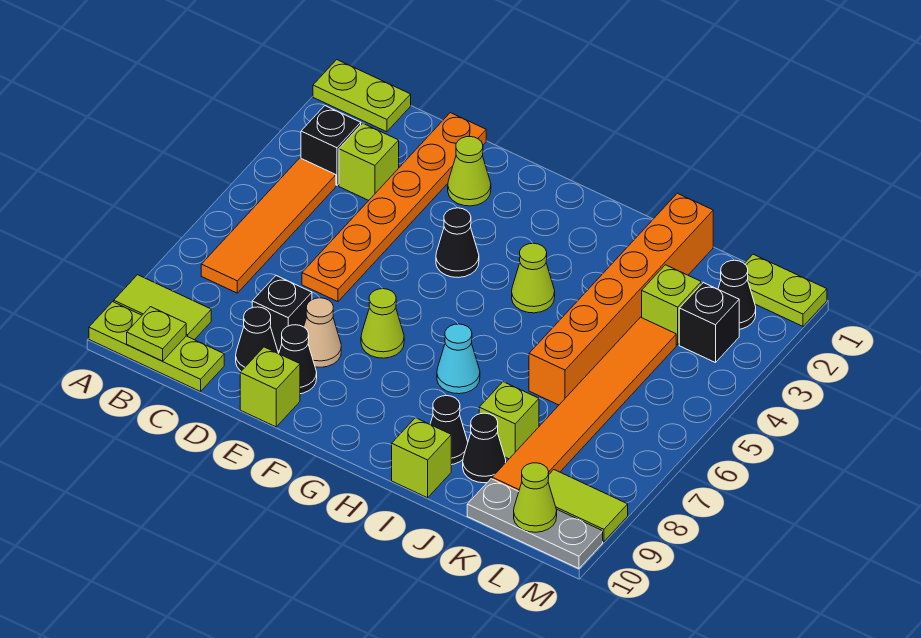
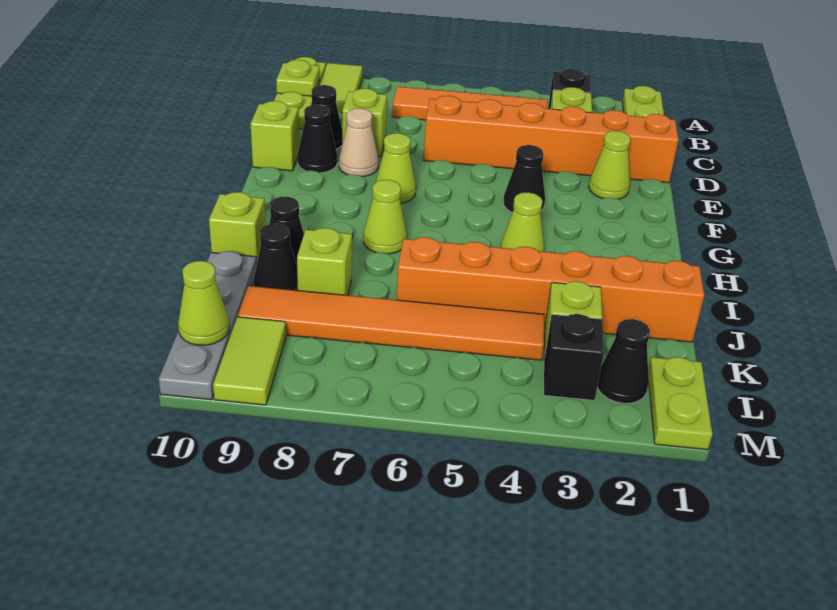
orange plate D1:D6 level 1 -> orange brick D1:D6 level 1
black brick D8 level 1 -> lime brick D8 level 1
cyan cone H7 level 1 -> lime cone H7 level 1
grey plate K10:M10 level 1 -> grey plate J10:M10 level 1

